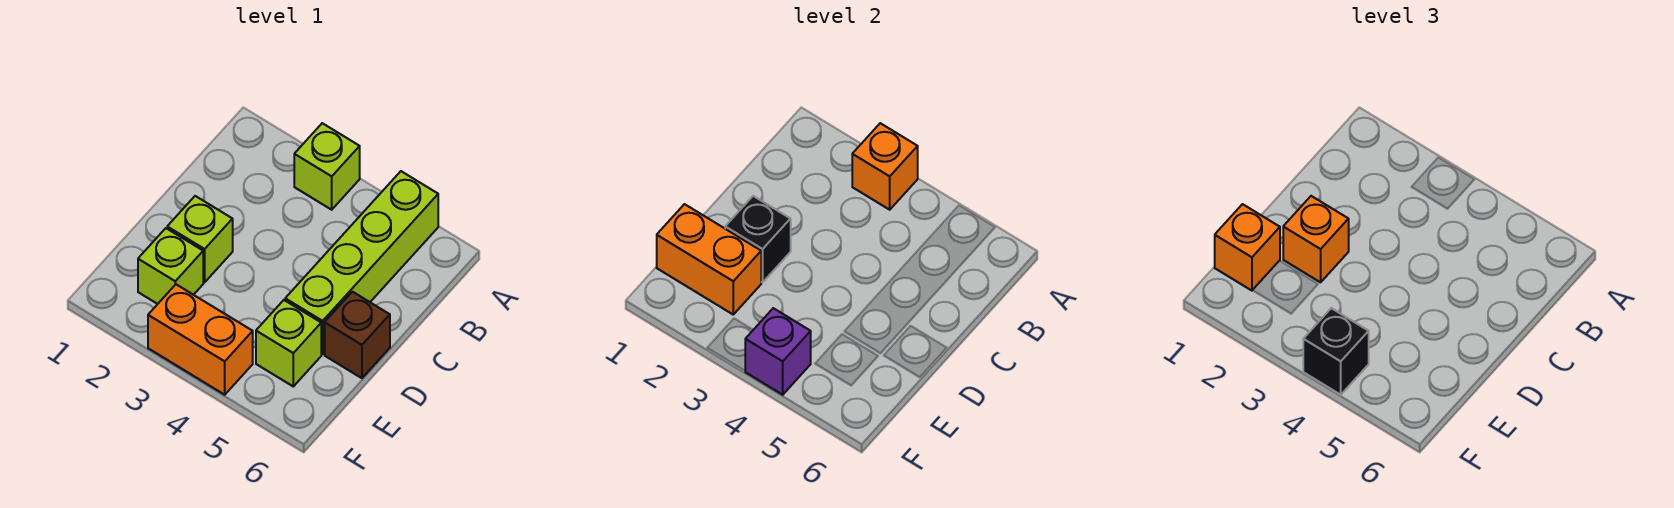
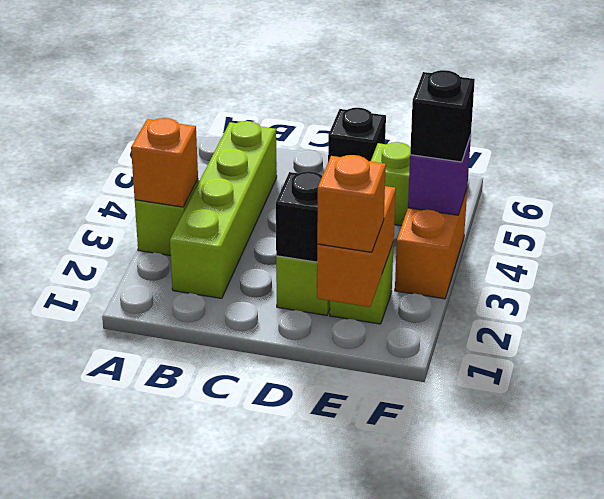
lime brick A5:D5 level 1 -> lime brick B2:B5 level 1
orange brick D2 level 3 -> none
brown brick D6 level 1 -> black brick D6 level 1

